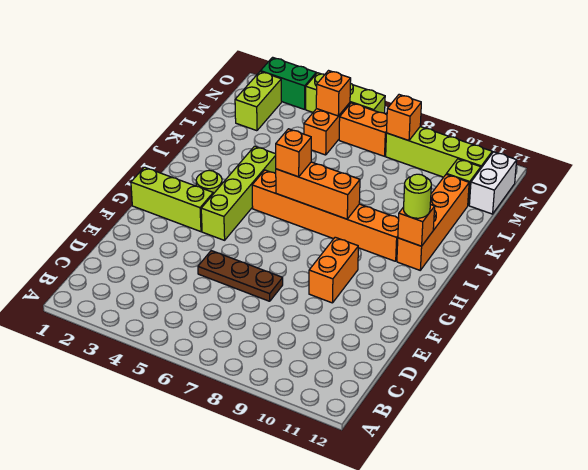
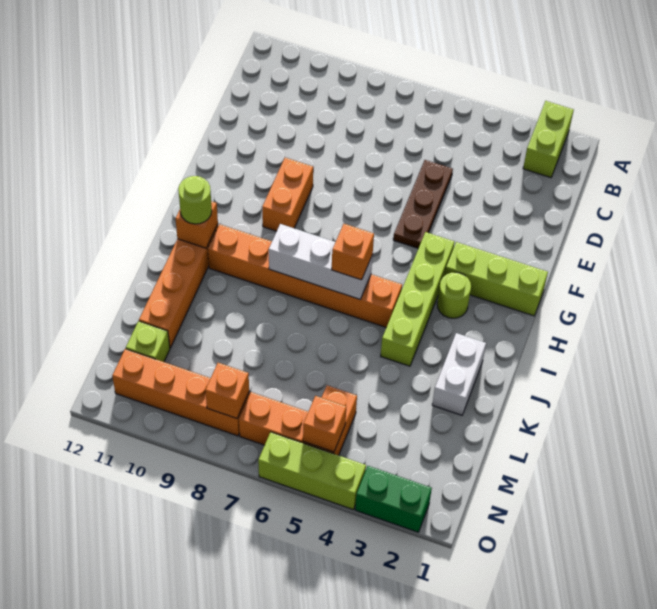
brown plate E5:E7 level 1 -> brown plate D5:F5 level 1
orange brick I6:I8 level 2 -> white brick I6:I8 level 2
lime brick M2:N2 level 1 -> lime brick A2:B2 level 1
white brick M12:N12 level 1 -> white brick J2:K2 level 1
lime brick N8:N11 level 1 -> orange brick N8:N11 level 1

